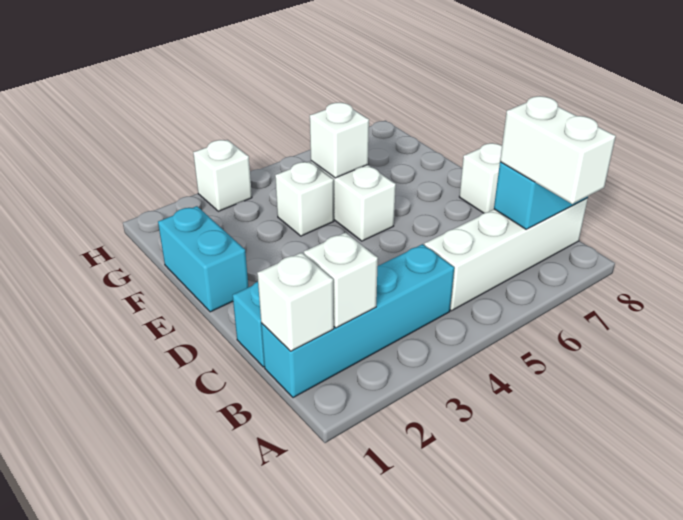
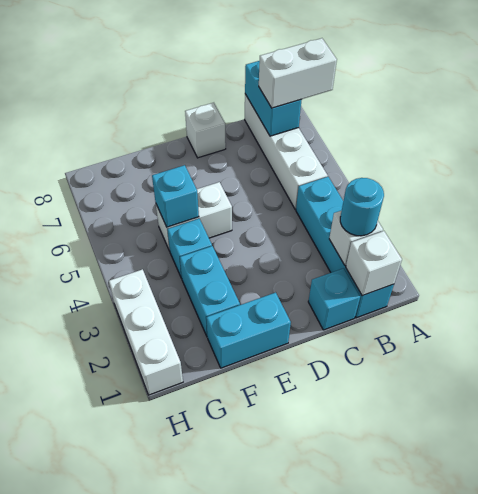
none -> cyan round brick B2 level 3
none -> cyan brick F2:F3 level 1
white brick F4 level 1 -> cyan brick F4 level 1
white brick F5 level 2 -> cyan brick F5 level 2
white brick H3 level 1 -> white brick H1:H3 level 1

